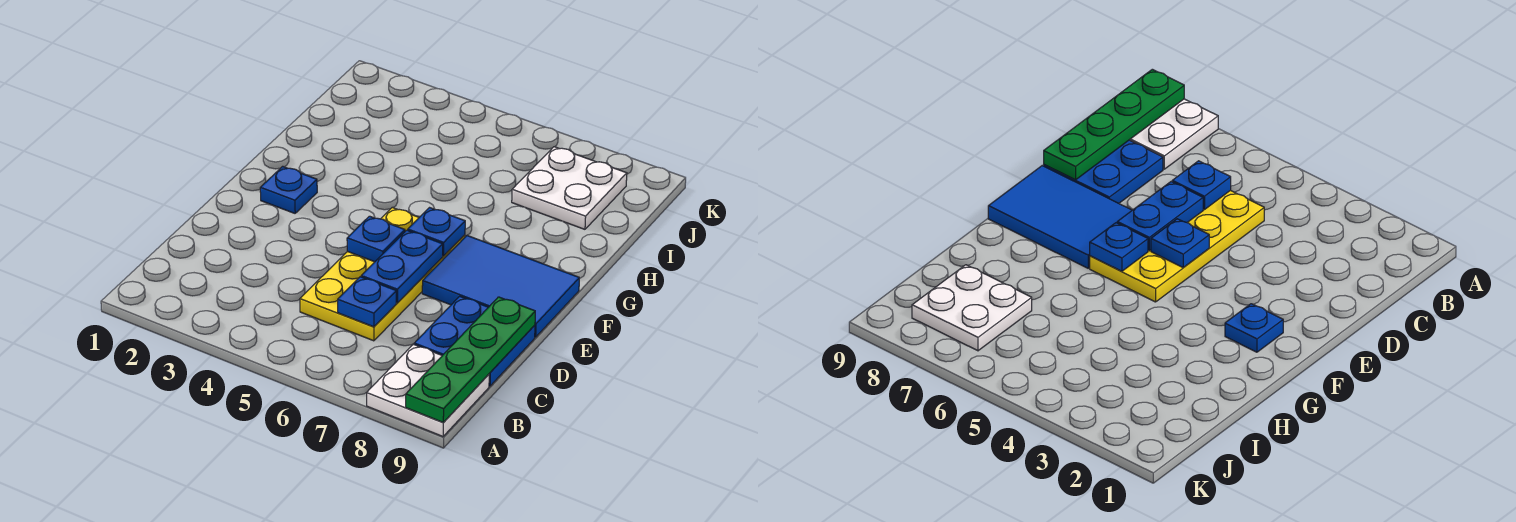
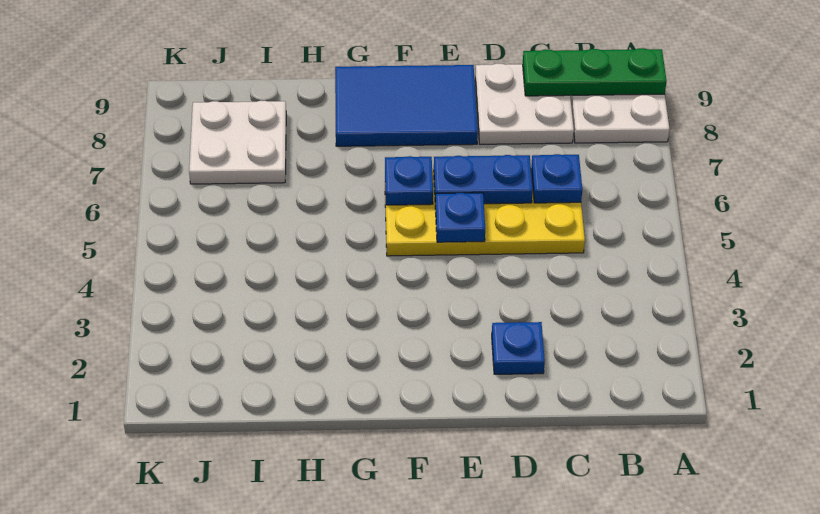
green plate A9:D9 level 2 -> green plate A9:C9 level 2
blue plate C8:D9 level 1 -> white plate C8:D9 level 1
blue tile E7:F9 level 1 -> blue tile E8:G9 level 1
blue plate F2 level 1 -> blue plate D2 level 1

